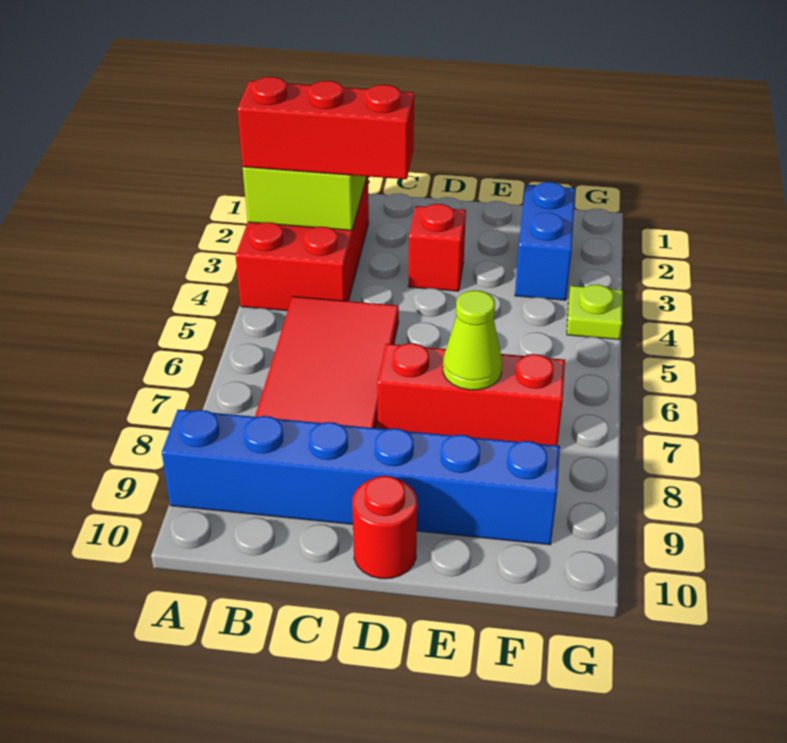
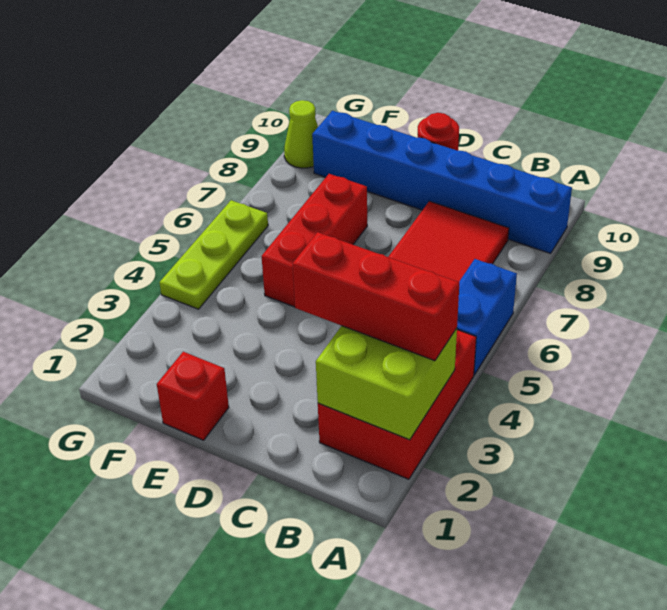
red brick D3 level 1 -> red brick E1 level 1
red brick D7:F7 level 1 -> red brick E5:E7 level 1
lime cone E7 level 2 -> lime cone G9 level 1
blue brick F2:F3 level 1 -> blue brick A5:A6 level 1
lime plate G4 level 1 -> lime plate G4:G6 level 1

